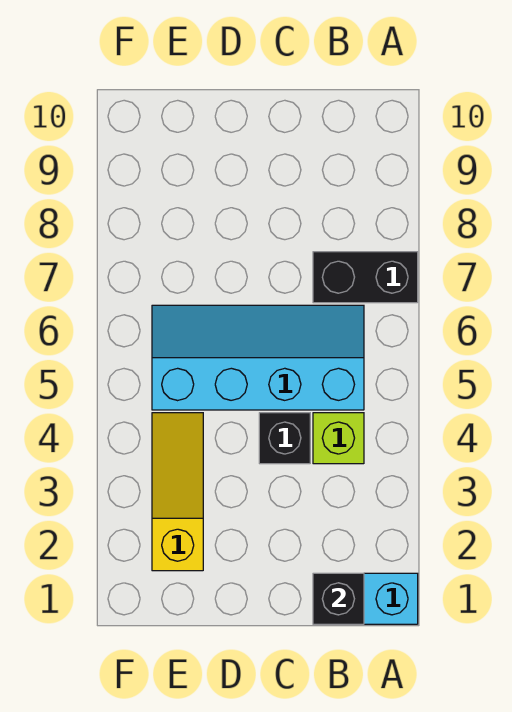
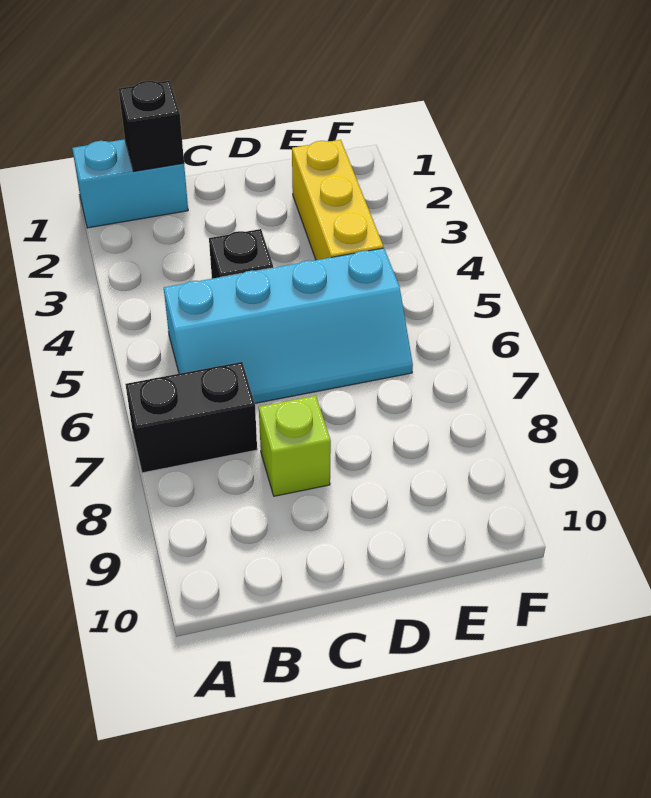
lime brick B4 level 1 -> lime brick C8 level 1
yellow slope E2:E4 level 1 top 2 -> yellow brick E2:E4 level 1

